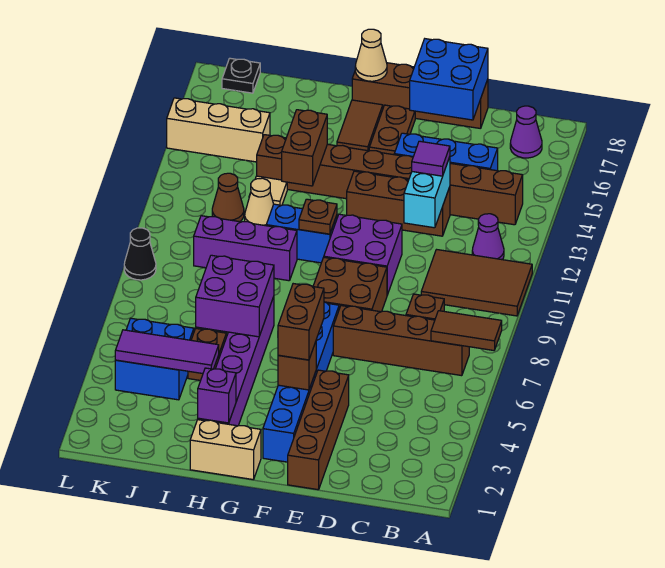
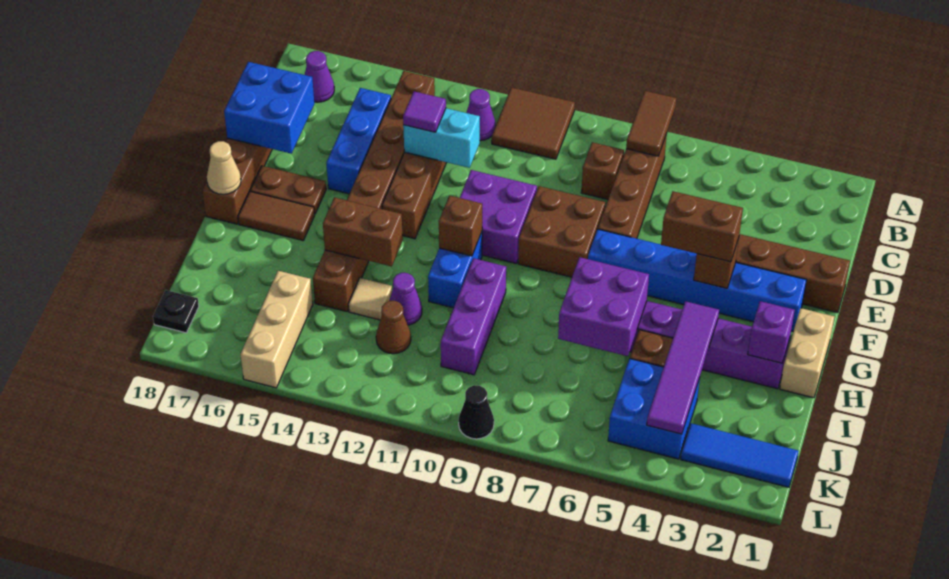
brown tile A10:C11 level 1 -> brown tile A10:B11 level 1
brown plate G11 level 2 -> brown brick G11 level 2
purple tile I4:K4 level 2 -> purple tile H4:K4 level 2
tan cone I12 level 1 -> purple cone I12 level 1
none -> blue tile K1:K3 level 1

